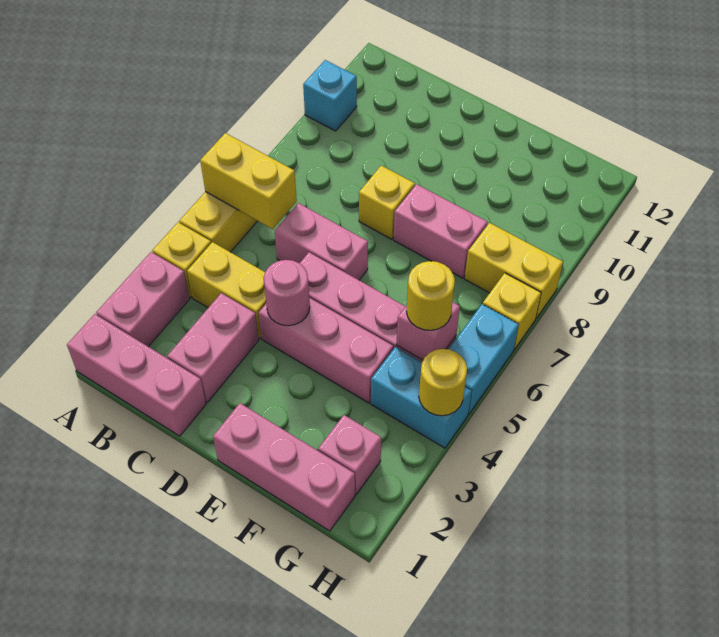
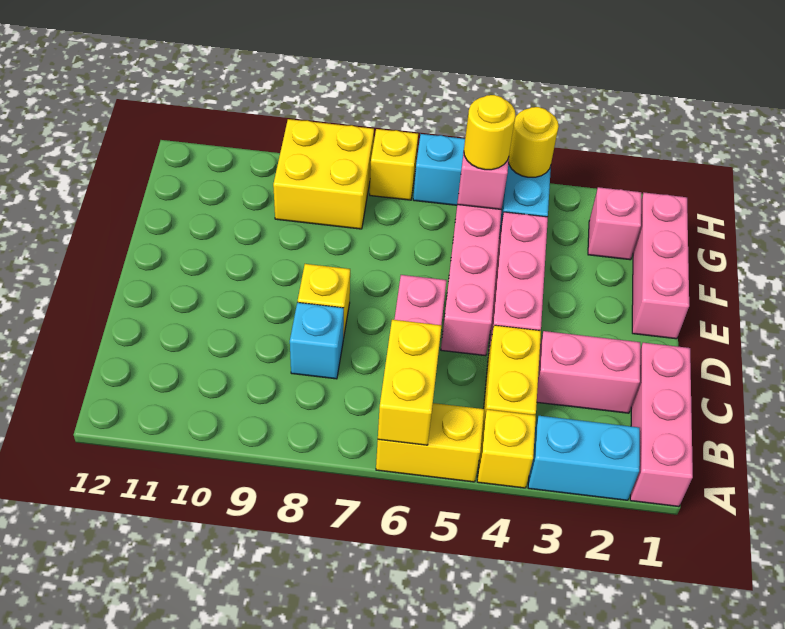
pink brick A2:A3 level 1 -> cyan brick A2:A3 level 1
cyan brick A10 level 1 -> cyan brick C8 level 1
pink round brick D4 level 2 -> none
pink brick E8:F8 level 1 -> none
yellow brick G8:H8 level 1 -> yellow brick G8:H9 level 1

